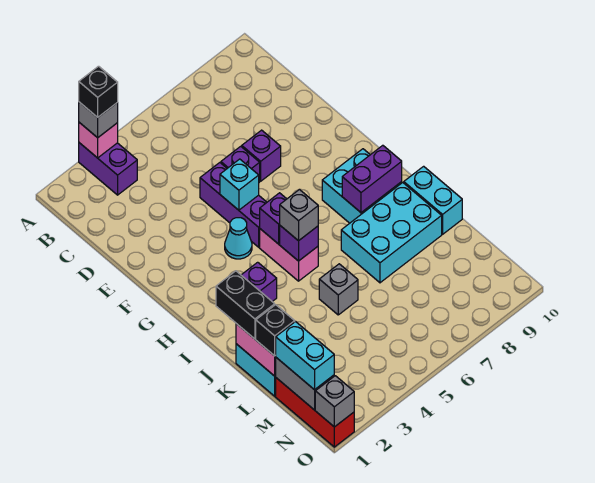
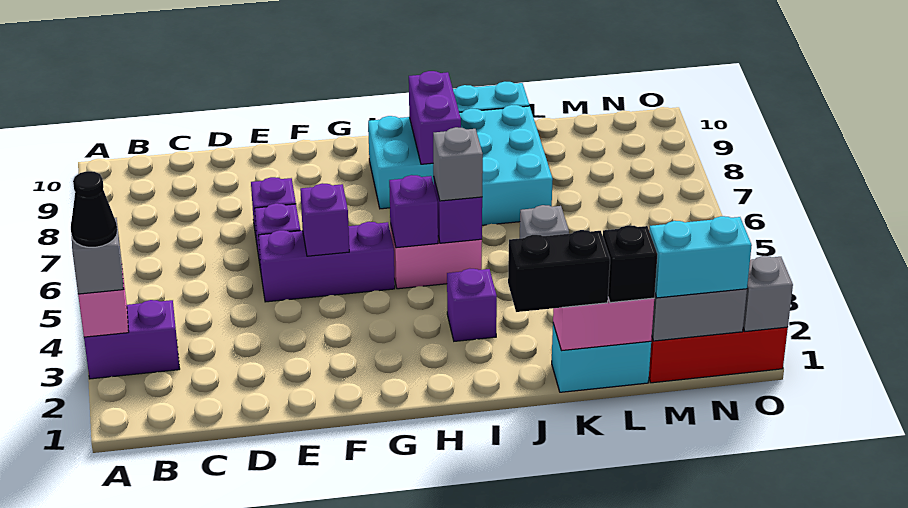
black brick A3 level 4 -> black cone A3 level 4
cyan brick F5 level 2 -> purple brick F5 level 2
cyan cone G4 level 1 -> none

